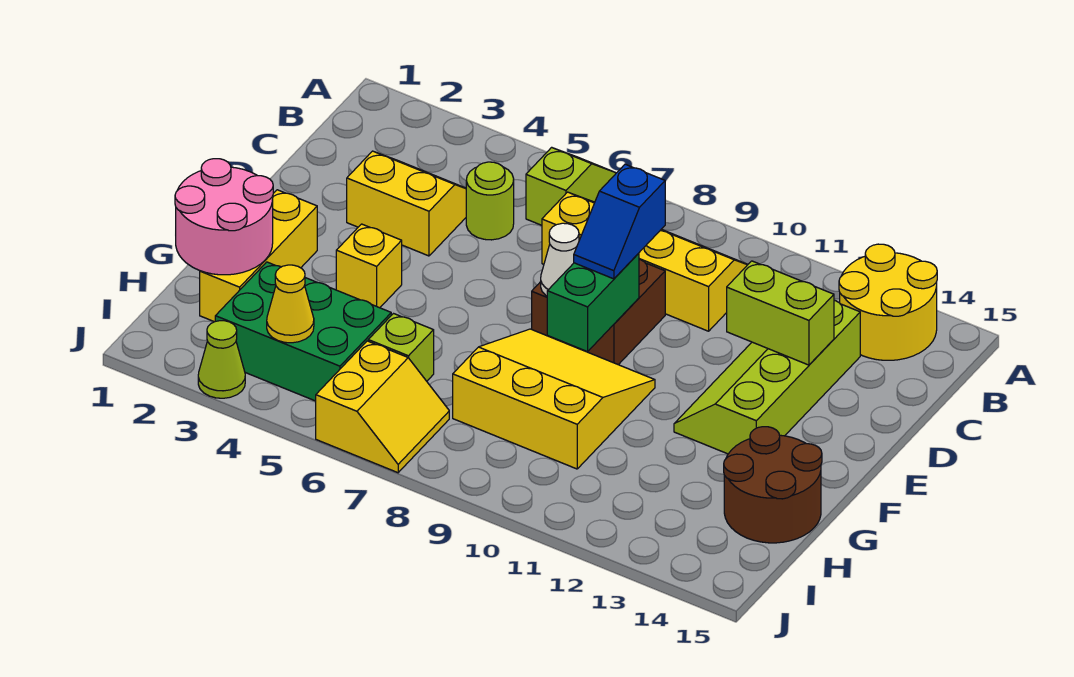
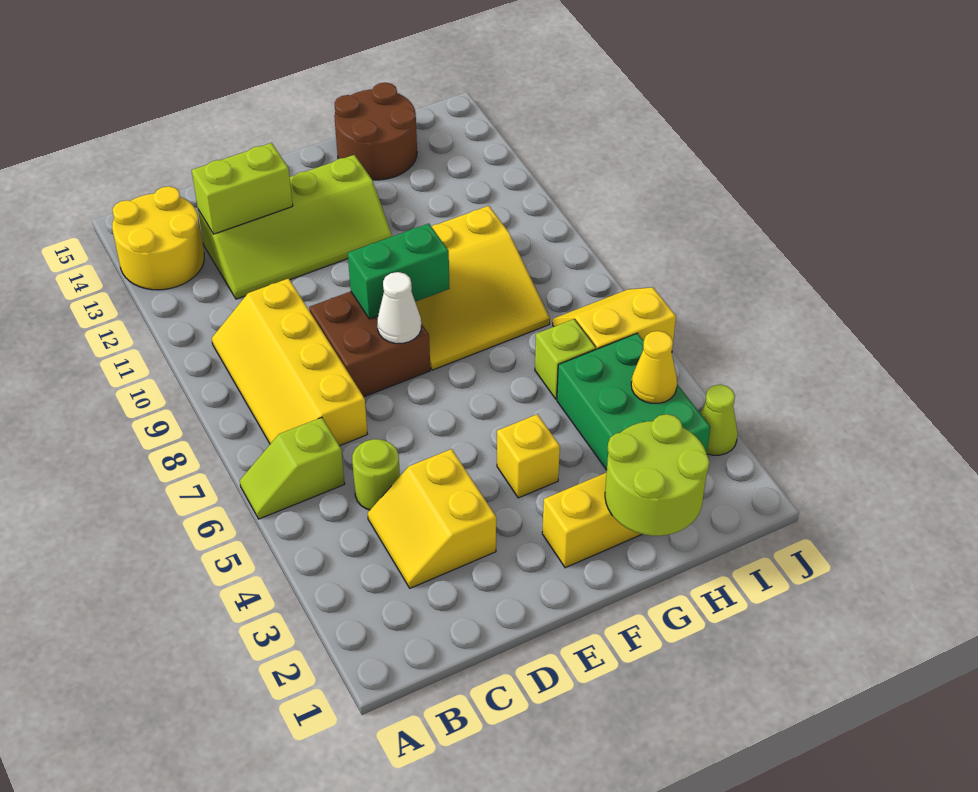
blue slope D9:E9 level 3 top D -> none
lime brick D12:D13 level 2 -> lime brick C13:D13 level 2
yellow slope F8:H10 level 1 top H -> yellow slope F8:H10 level 1 top 10
pink round brick G1:H2 level 2 -> lime round brick G1:H2 level 2

